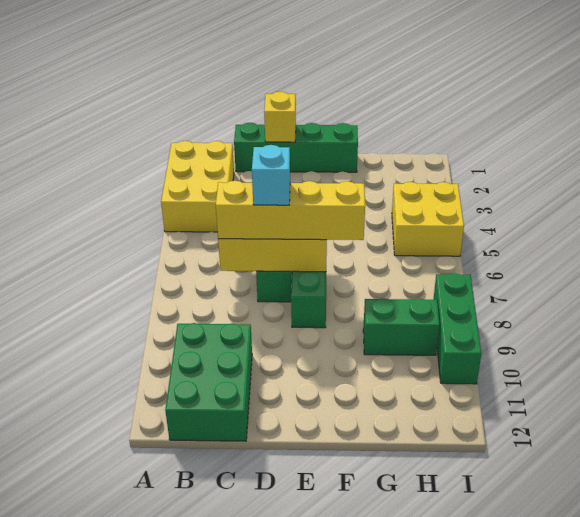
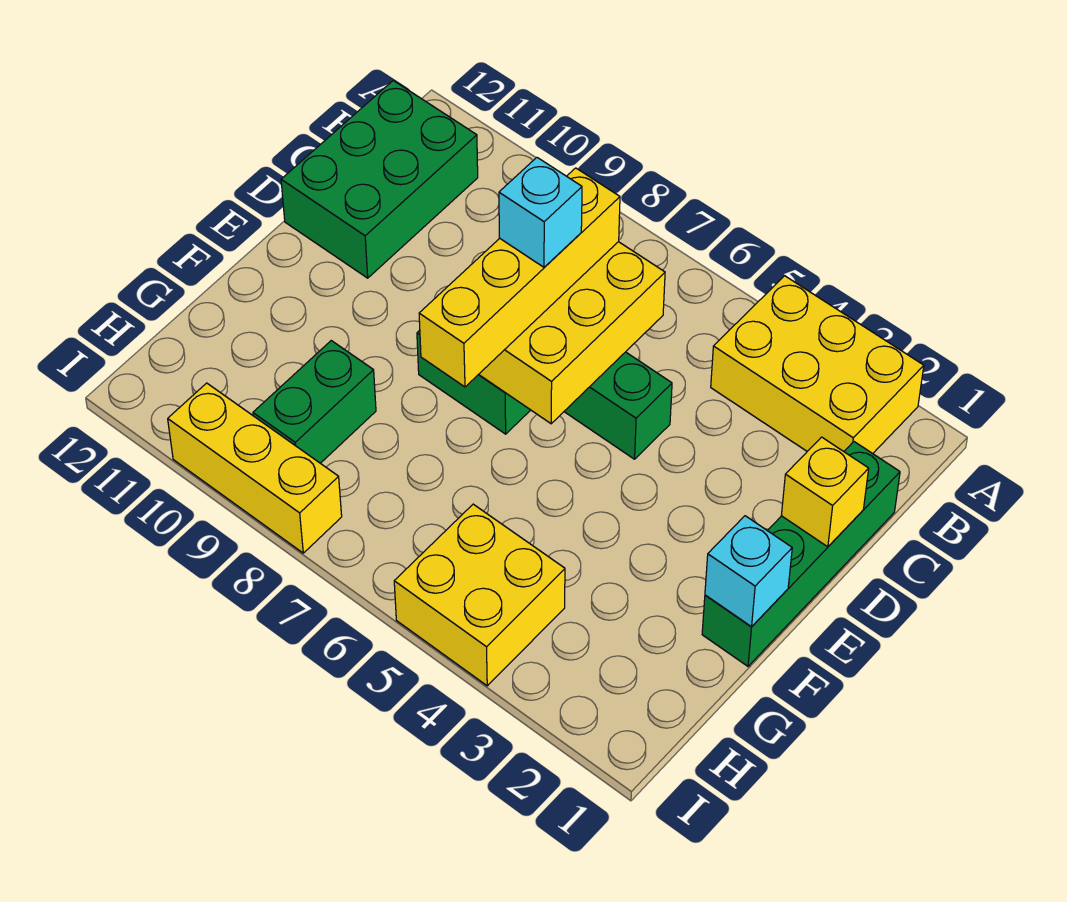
green brick B10:C12 level 1 -> green brick B11:D12 level 1
none -> cyan brick F1 level 2
green brick I8:I10 level 1 -> yellow brick I8:I10 level 1

